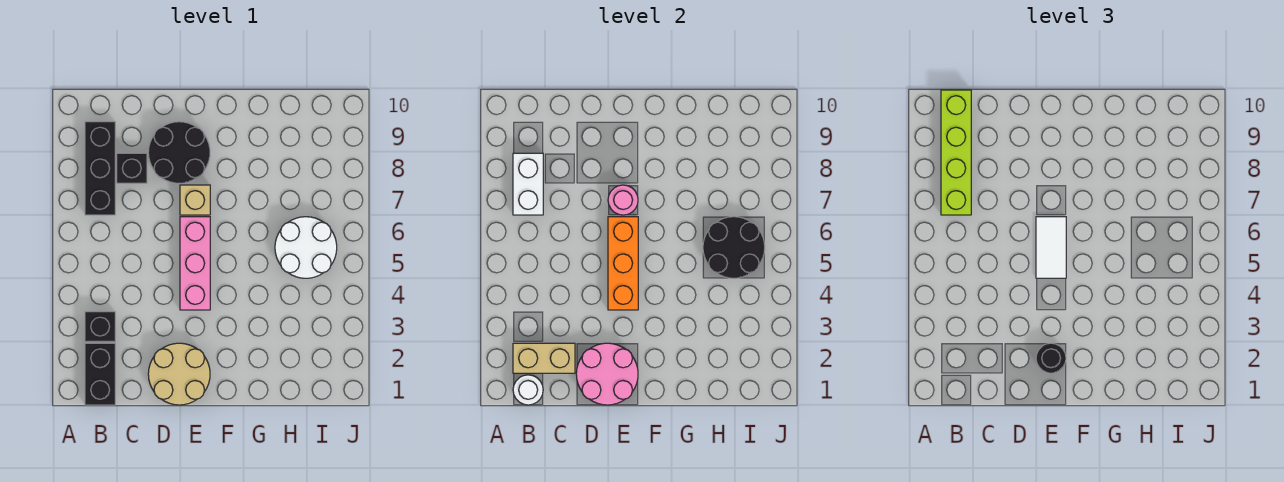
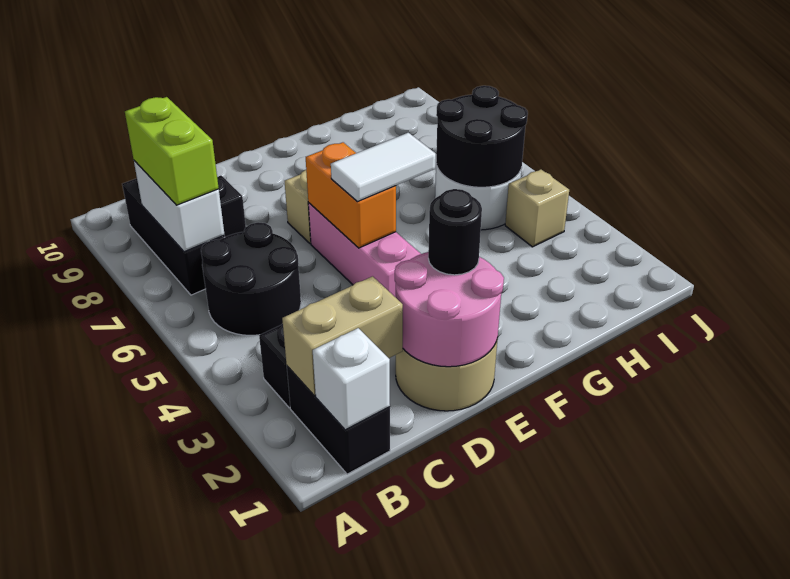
white round brick B1 level 2 -> white brick B1 level 2
lime brick B7:B10 level 3 -> lime brick B7:B8 level 3
black round brick D8:E9 level 1 -> black round brick B5:C6 level 1
orange brick E4:E6 level 2 -> orange brick E5:E6 level 2
white tile E5:E6 level 3 -> white tile E5:F5 level 3
pink round brick E7 level 2 -> none
none -> tan brick I4 level 1

